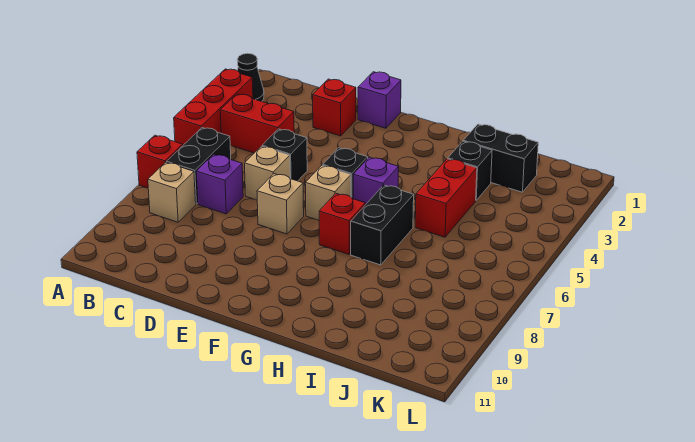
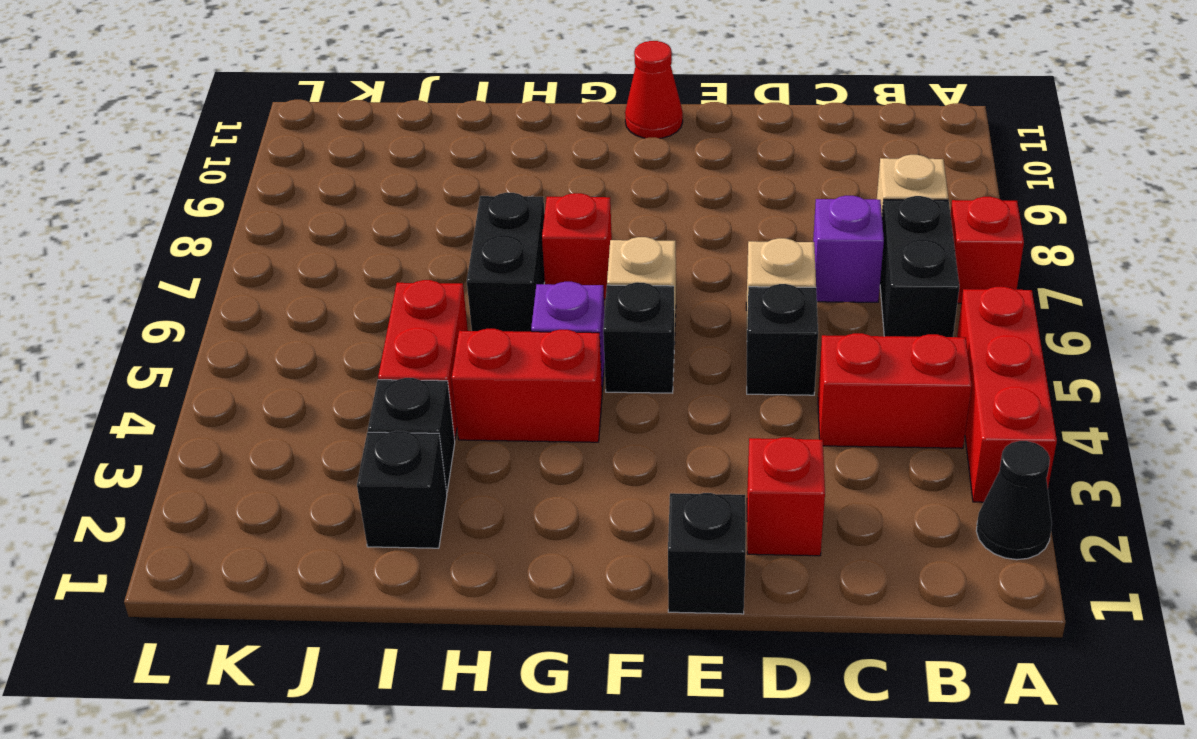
purple brick E1 level 1 -> black brick E1 level 1
tan brick E7 level 1 -> none
none -> red cone F11 level 1
none -> red brick G4:H4 level 1
black brick I2:J2 level 1 -> black brick I2 level 1

